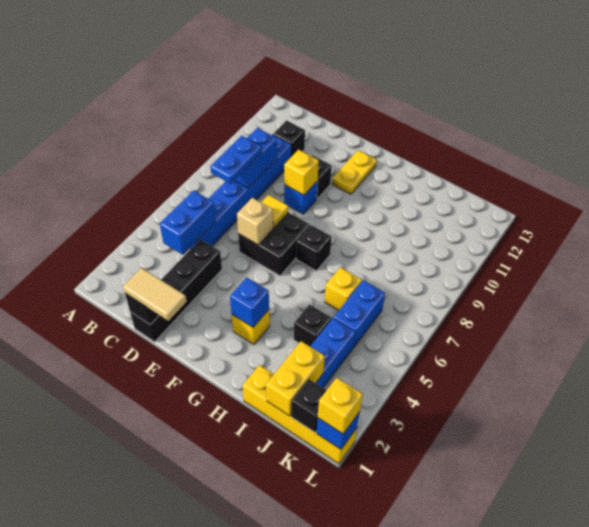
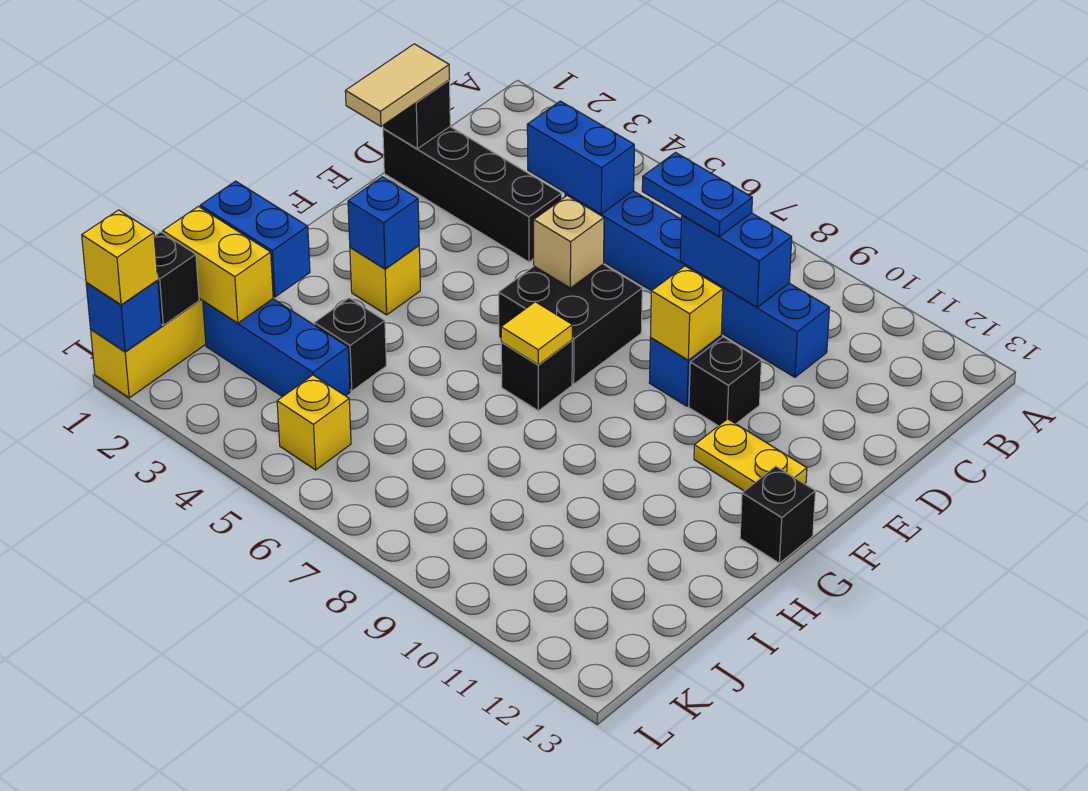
black brick C11 level 1 -> black brick G13 level 1
yellow tile E7 level 2 -> yellow tile G7 level 2
yellow brick I6 level 1 -> yellow brick K5 level 1
blue brick J5:J6 level 1 -> blue brick I1:I2 level 2

